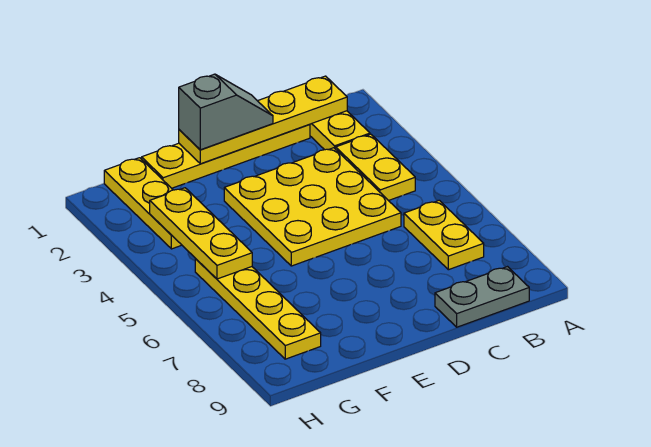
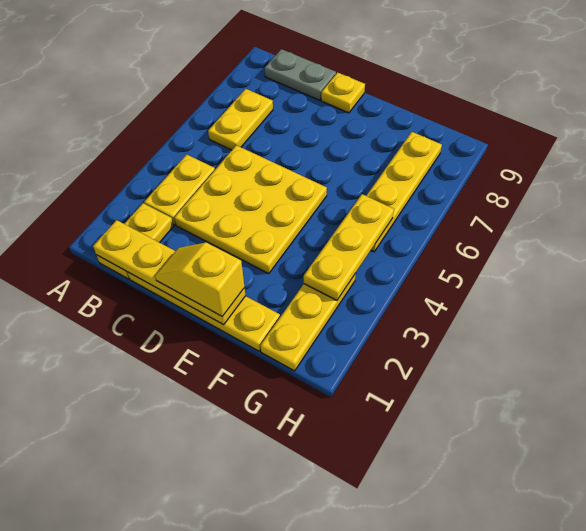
grey slope D1:E1 level 3 top E -> yellow slope D1:E1 level 3 top E
none -> yellow plate D9 level 1

